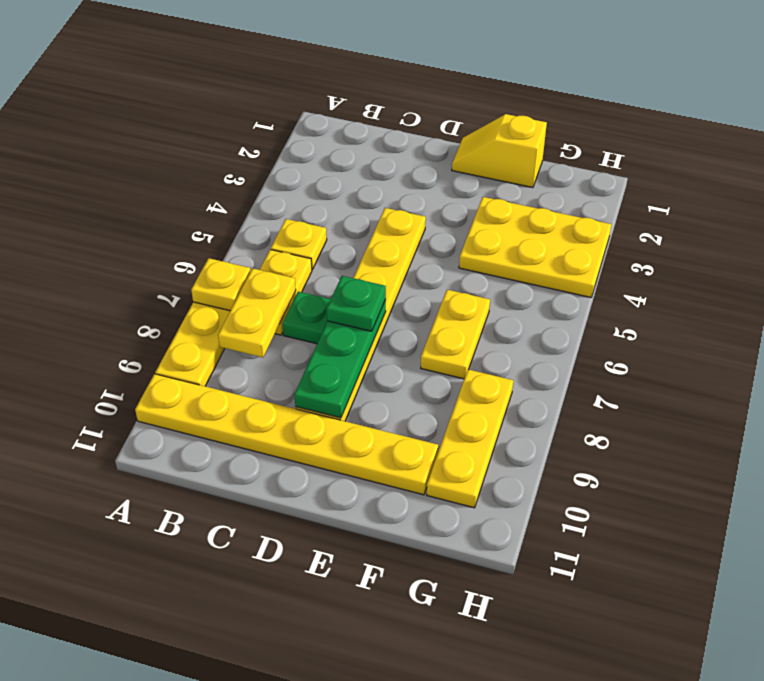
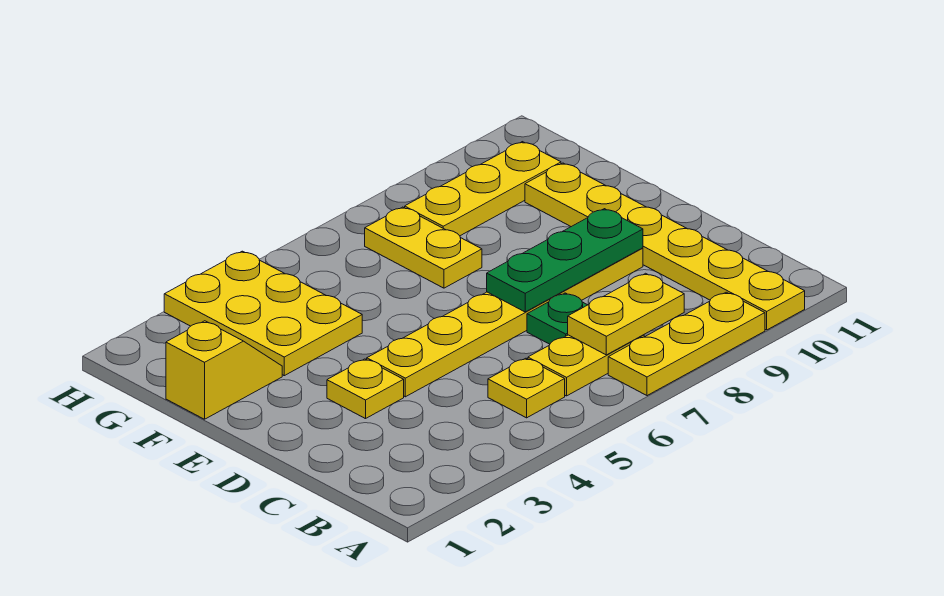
yellow plate A7 level 2 -> yellow plate D3 level 1
green plate D7 level 3 -> none
yellow slope E1:F1 level 1 top F -> yellow slope F1:F2 level 1 top 1
yellow plate F6:F7 level 1 -> yellow plate F7:G7 level 1

